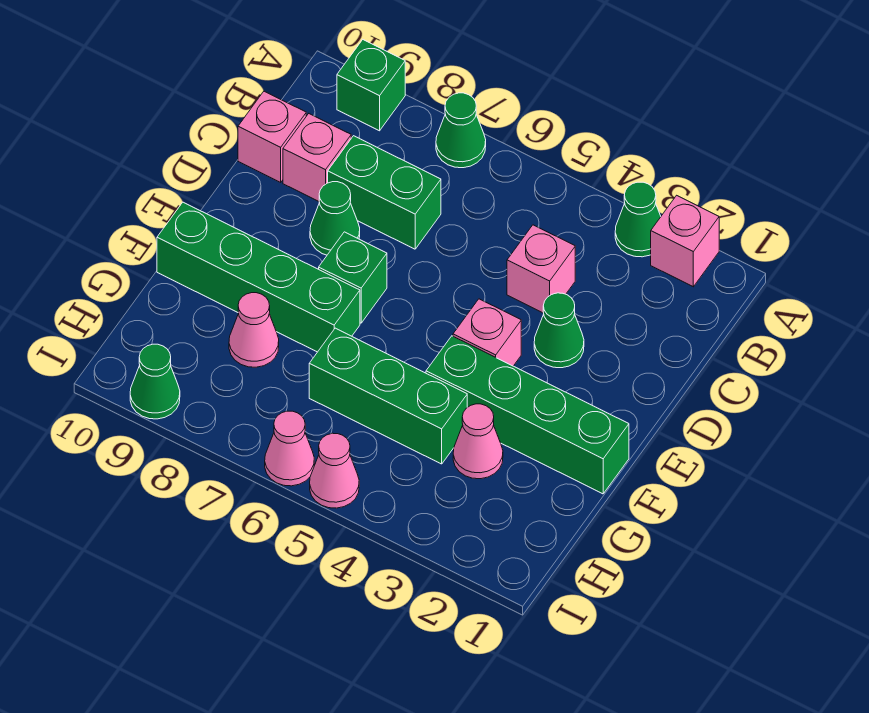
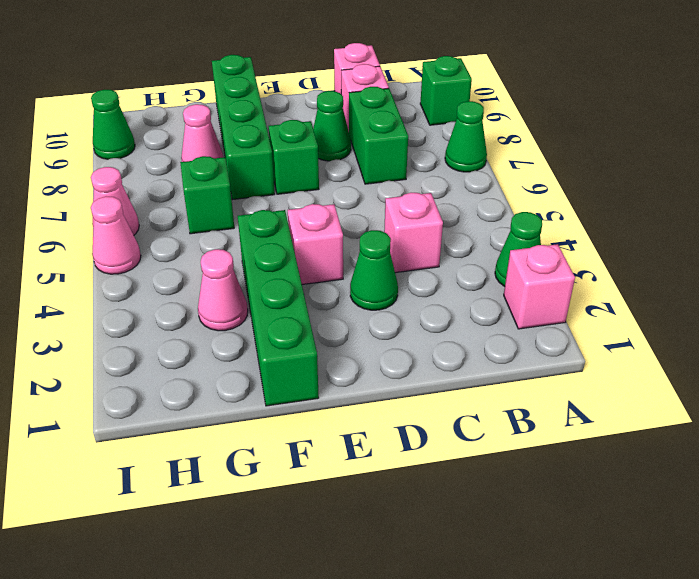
green brick G4:G6 level 1 -> green brick G6 level 1

